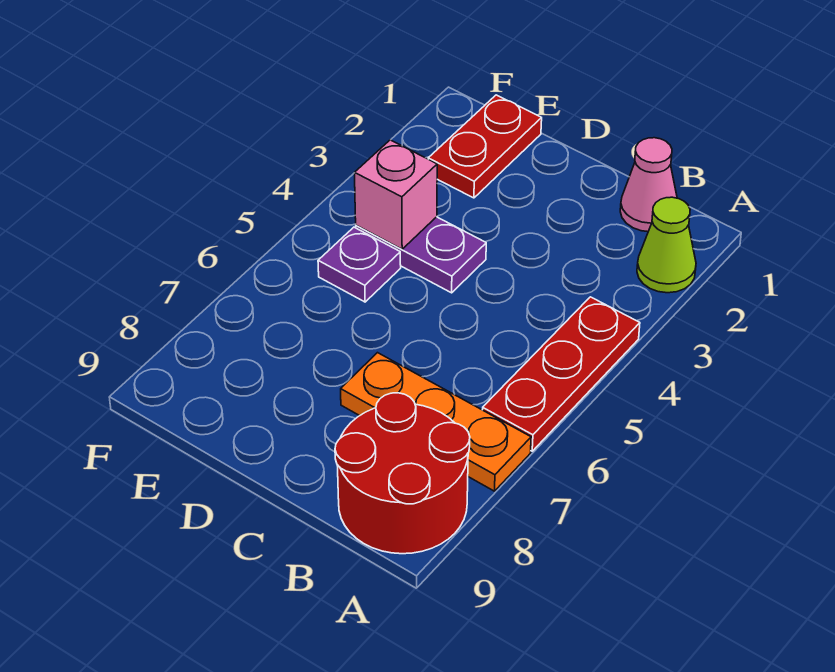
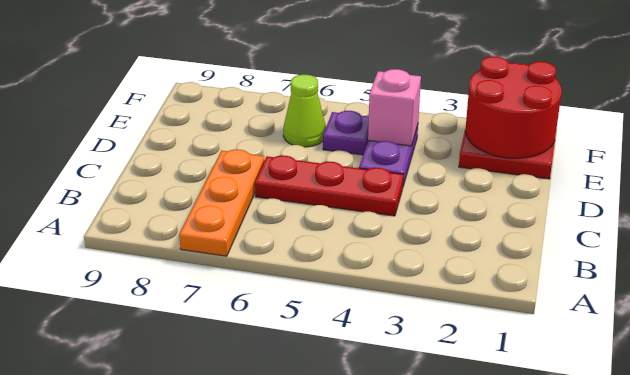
lime cone A2 level 1 -> lime cone E6 level 1
red plate A4:A6 level 1 -> red plate C4:C6 level 1
red round brick A8:B9 level 1 -> red round brick E1:F2 level 2
pink cone B1 level 1 -> none

